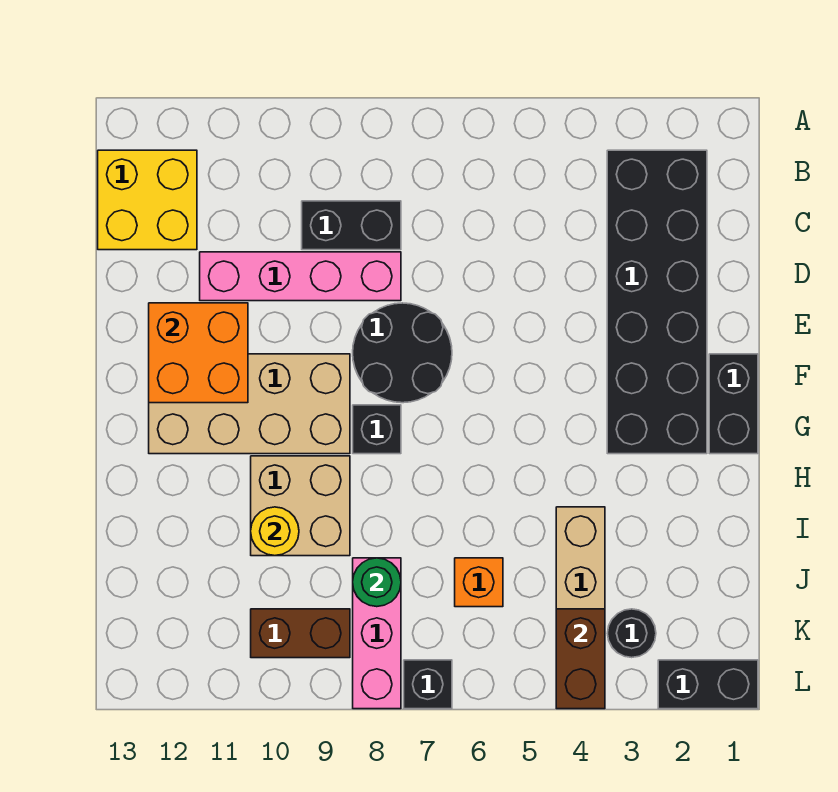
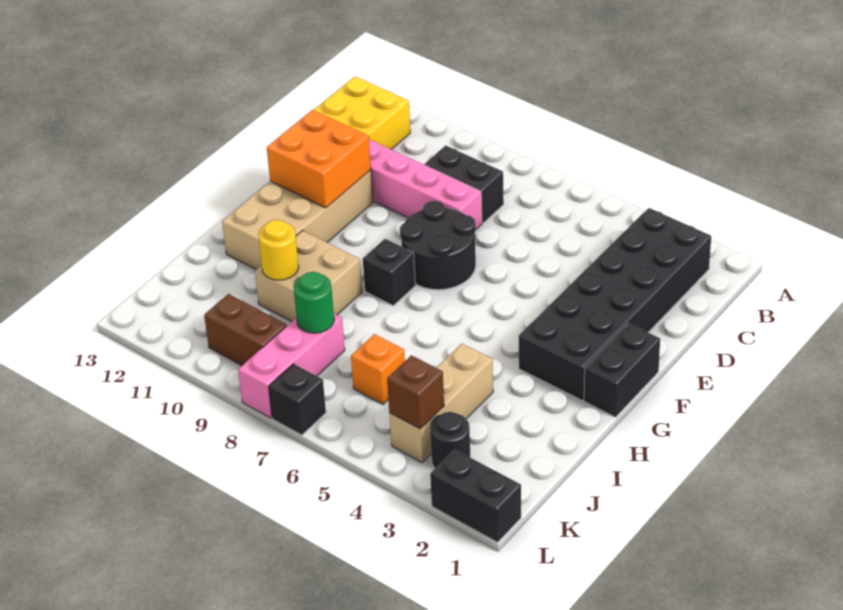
tan brick F9:G12 level 1 -> tan brick E11:H12 level 1
brown brick K4:L4 level 2 -> brown brick K4 level 2

